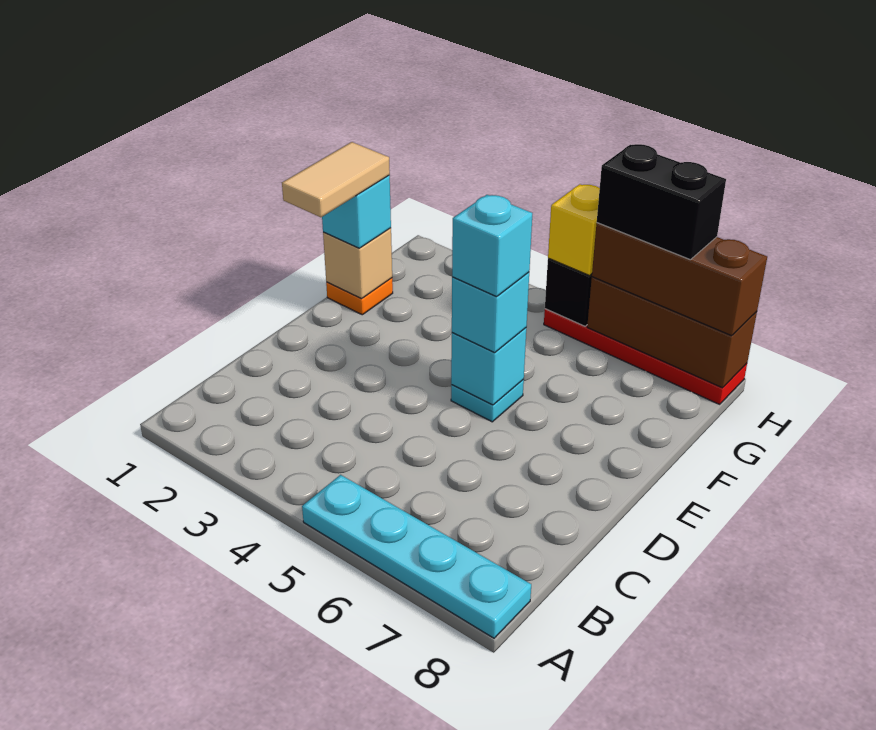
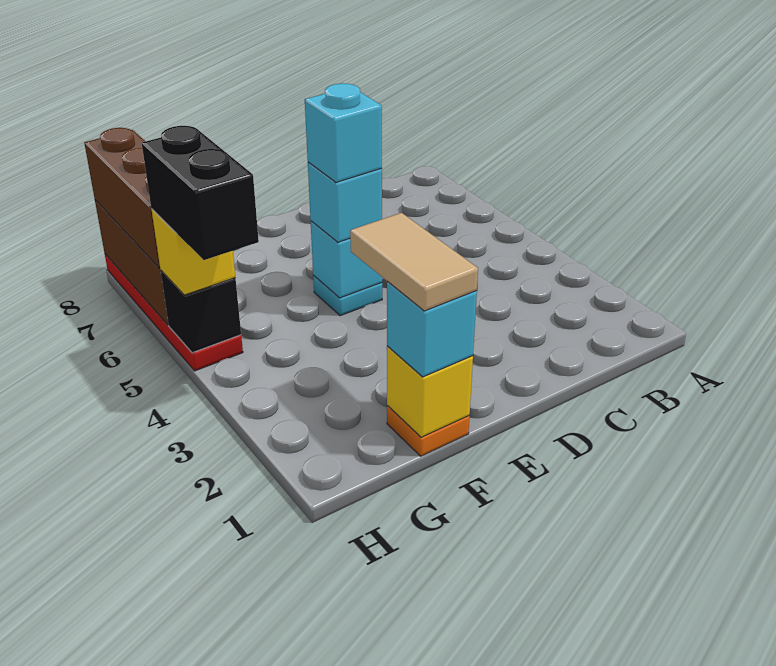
cyan plate A5:A8 level 1 -> none
tan tile E1:F1 level 4 -> tan tile F1:F2 level 4
tan brick F1 level 2 -> yellow brick F1 level 2
black brick H6:H7 level 4 -> black brick H4:H5 level 4

